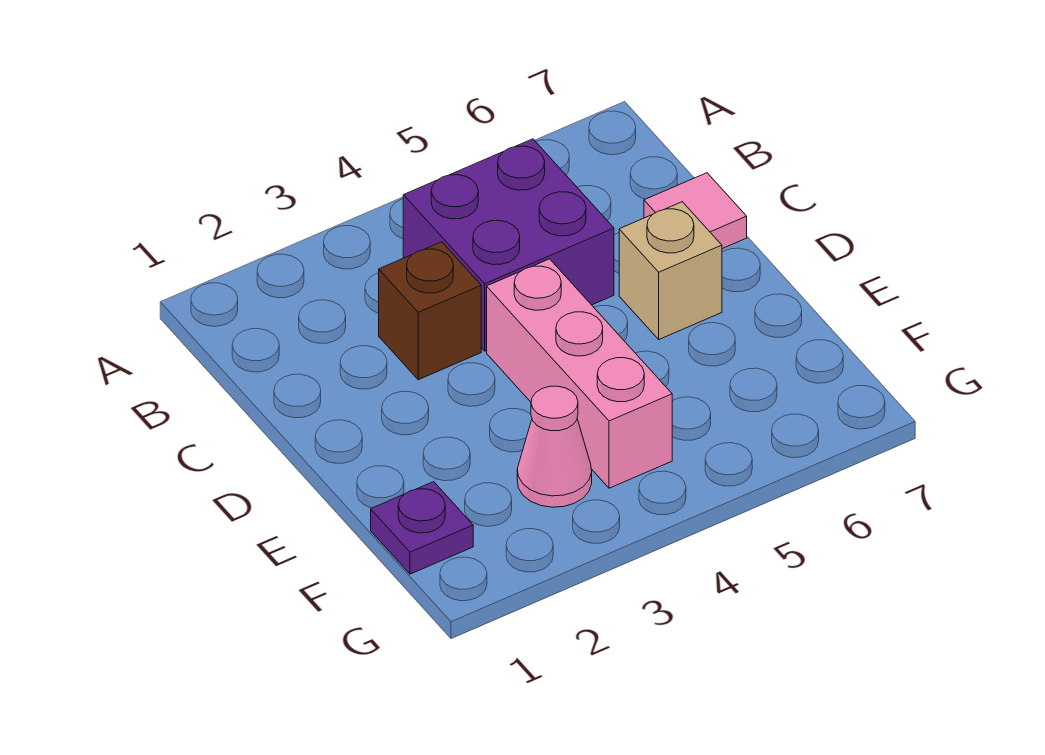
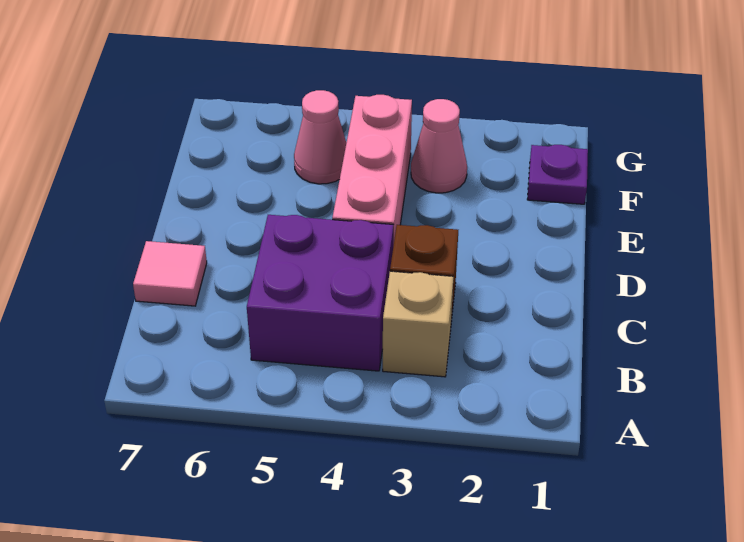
tan brick D6 level 1 -> tan brick B3 level 1
none -> pink cone F5 level 1

